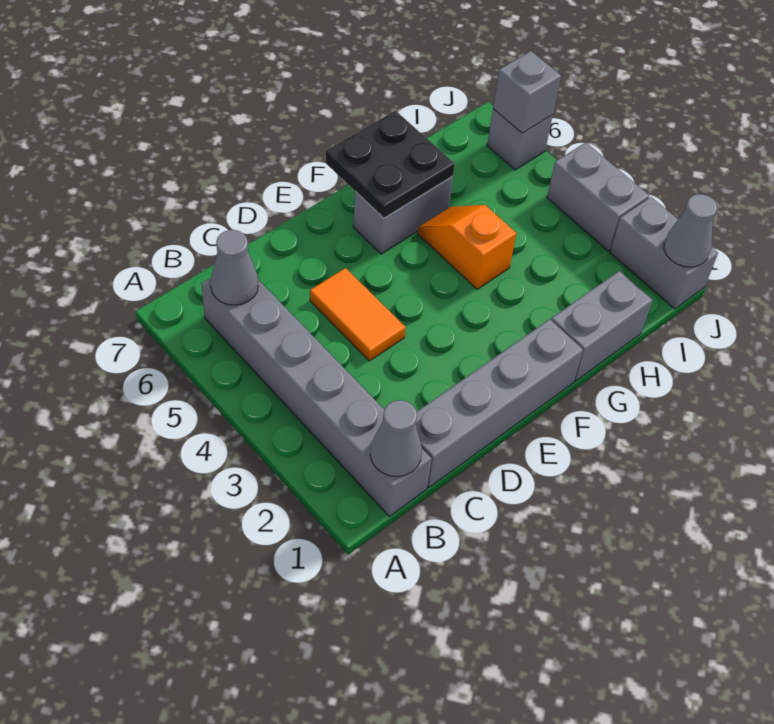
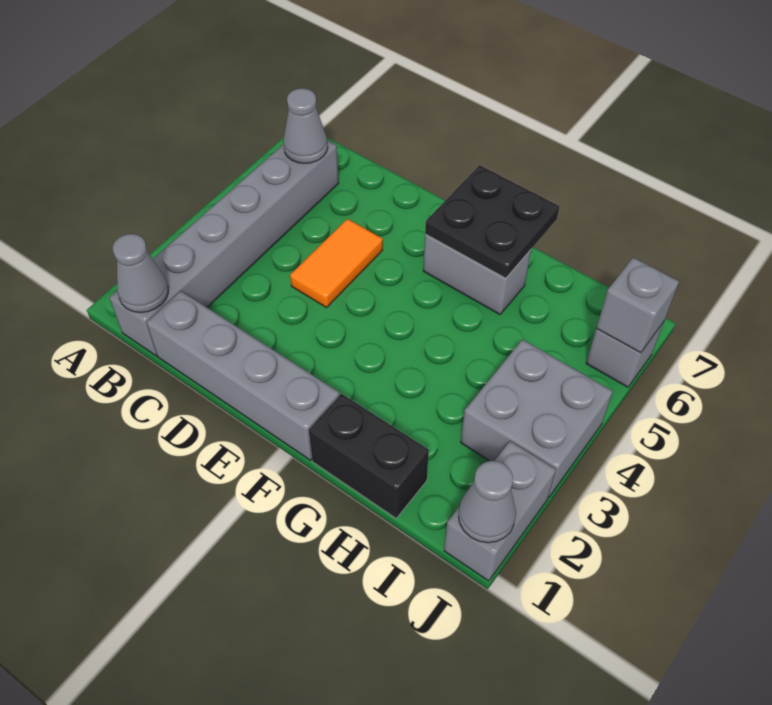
grey brick G1:H1 level 1 -> black brick G1:H1 level 1
orange slope G4:G5 level 1 top 4 -> none
grey brick J3:J4 level 1 -> grey brick I3:J4 level 1

